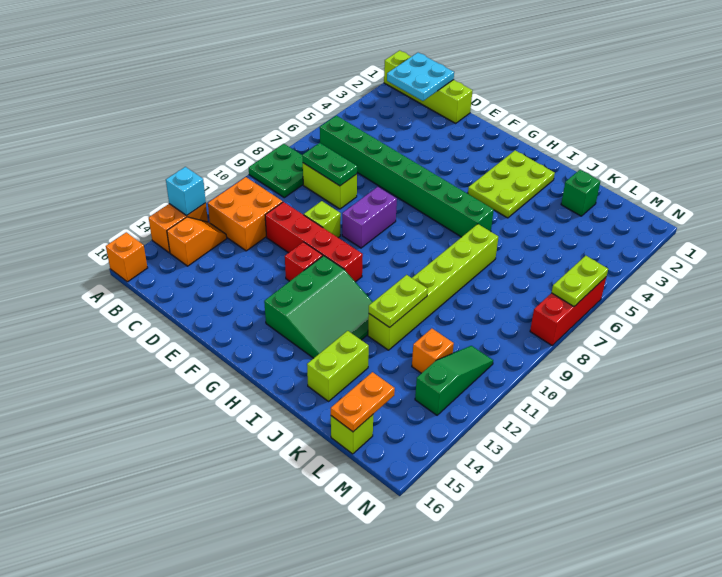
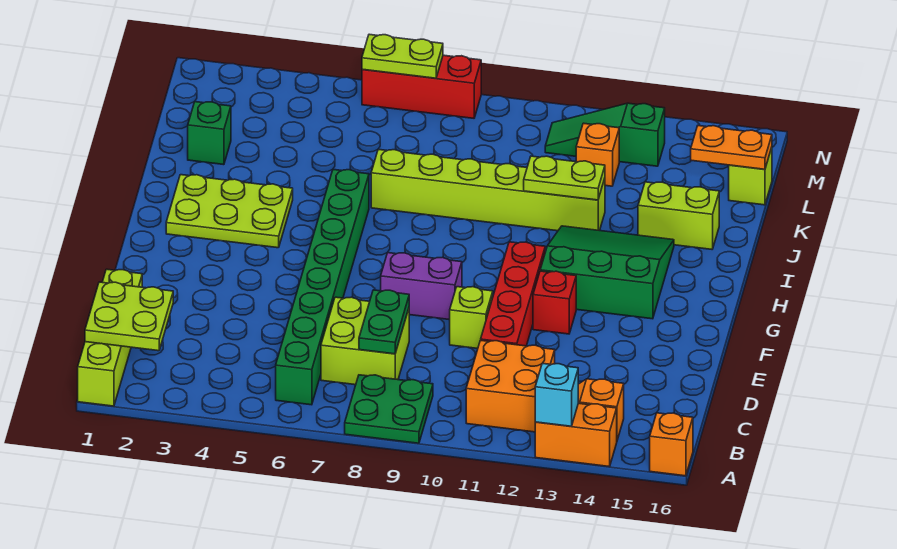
cyan plate B1:C2 level 2 -> lime plate B1:C2 level 2
lime brick C8:D8 level 1 -> lime brick C7:D8 level 1

